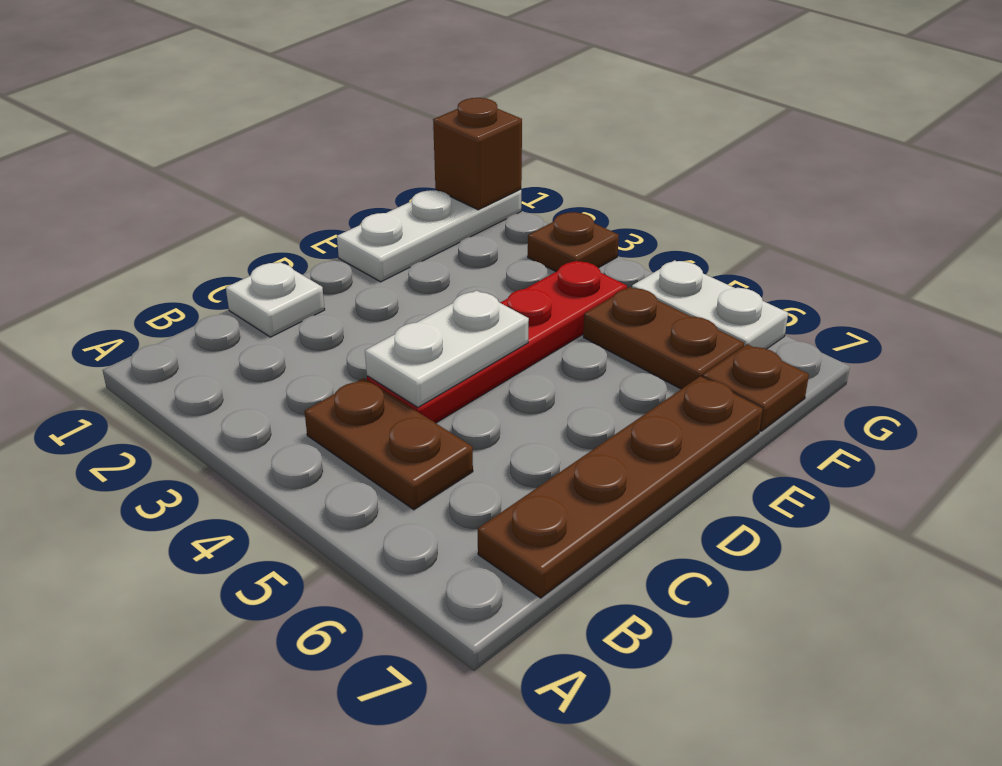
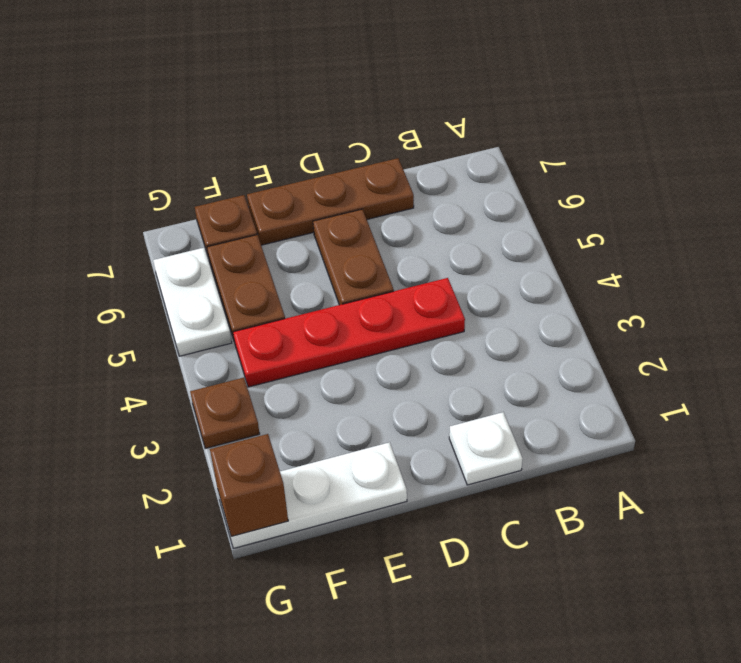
brown plate B4:B5 level 1 -> brown plate D5:D6 level 1
brown plate B7:E7 level 1 -> brown plate C7:E7 level 1
white plate C4:D4 level 2 -> none

